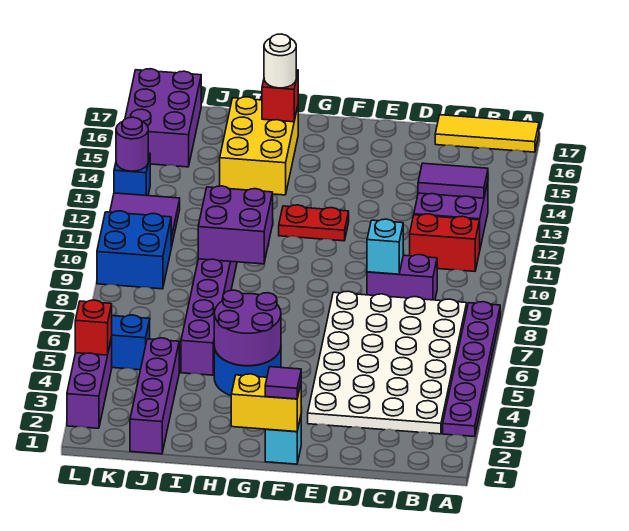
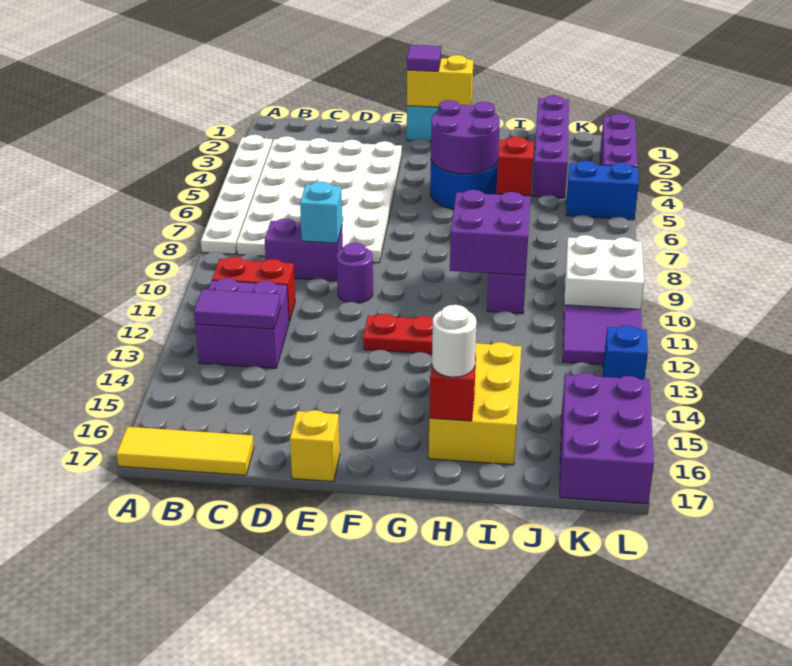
purple plate A3:A8 level 1 -> white plate A3:A8 level 1
none -> yellow brick E17 level 1
blue brick K9:L10 level 1 -> white brick K9:L10 level 1
red brick L4 level 2 -> red brick I6 level 2
purple round brick L13 level 2 -> purple round brick E10 level 1

